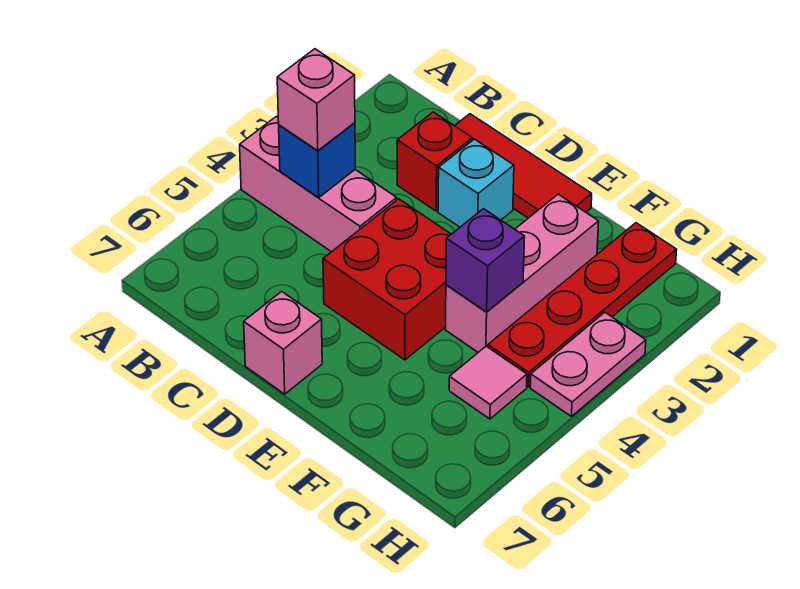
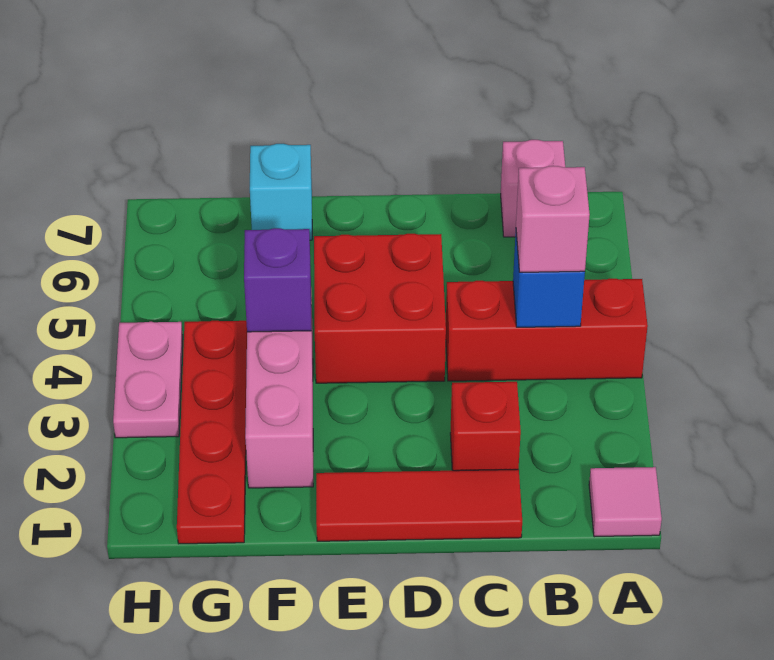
pink brick A4:C4 level 1 -> red brick A4:C4 level 1
cyan brick D2 level 1 -> cyan brick F7 level 1
pink brick D7 level 1 -> pink brick B7 level 1
pink tile G5 level 1 -> pink tile A1 level 1

